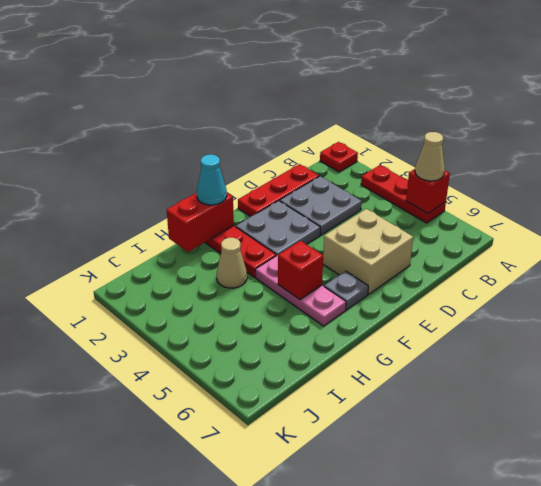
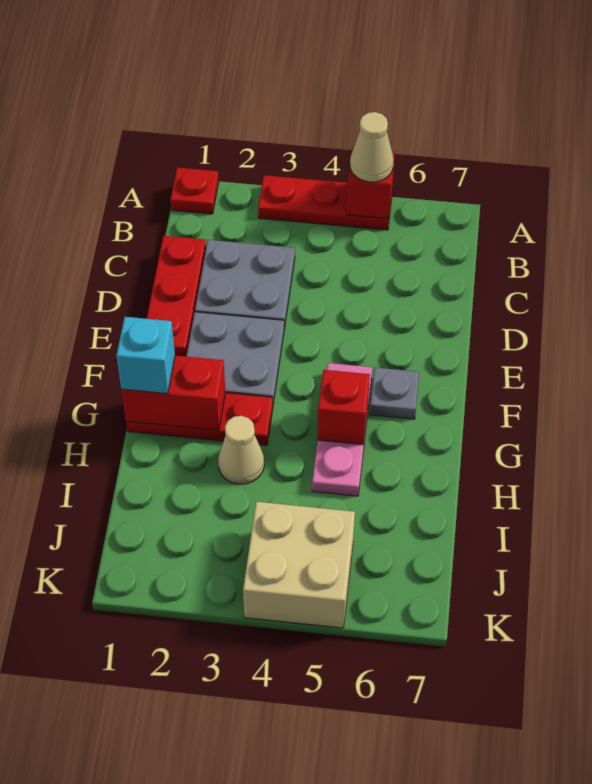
tan brick D5:E6 level 1 -> tan brick J4:K5 level 1
red brick G1:H1 level 2 -> red brick G1:G2 level 2
cyan cone G1 level 3 -> cyan brick G1 level 3
pink plate G4:G6 level 1 -> pink plate F5:H5 level 1

